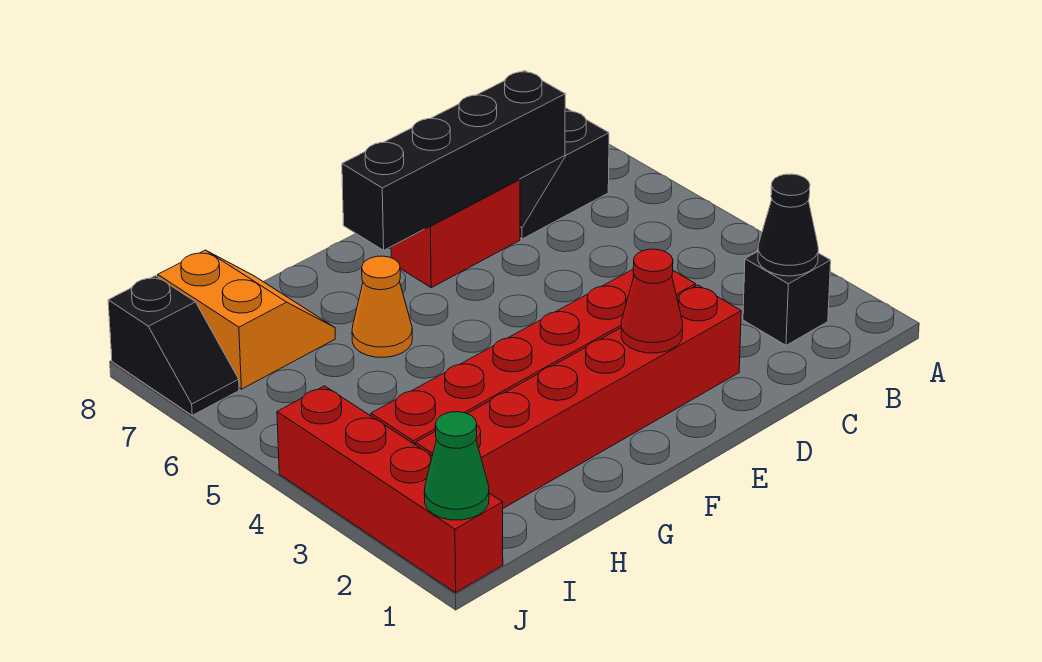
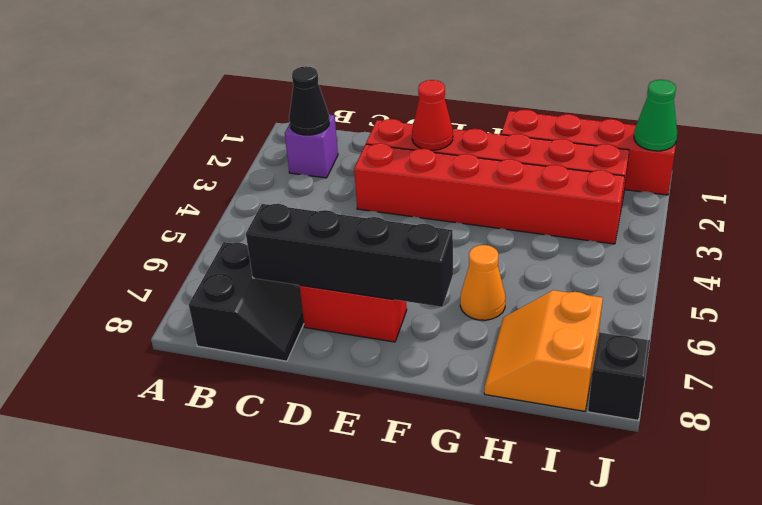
black brick B2 level 1 -> purple brick B2 level 1
red brick J1:J4 level 1 -> red brick G1:J1 level 1

